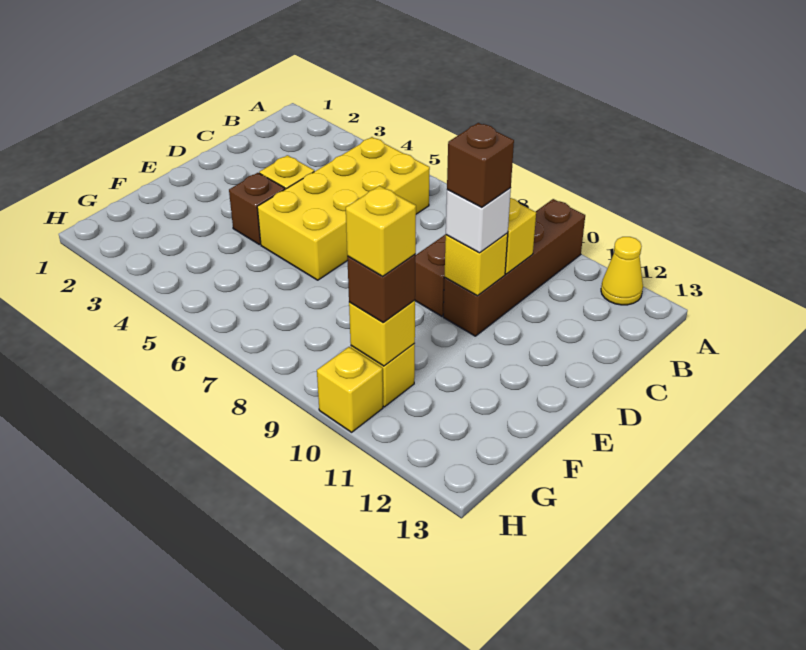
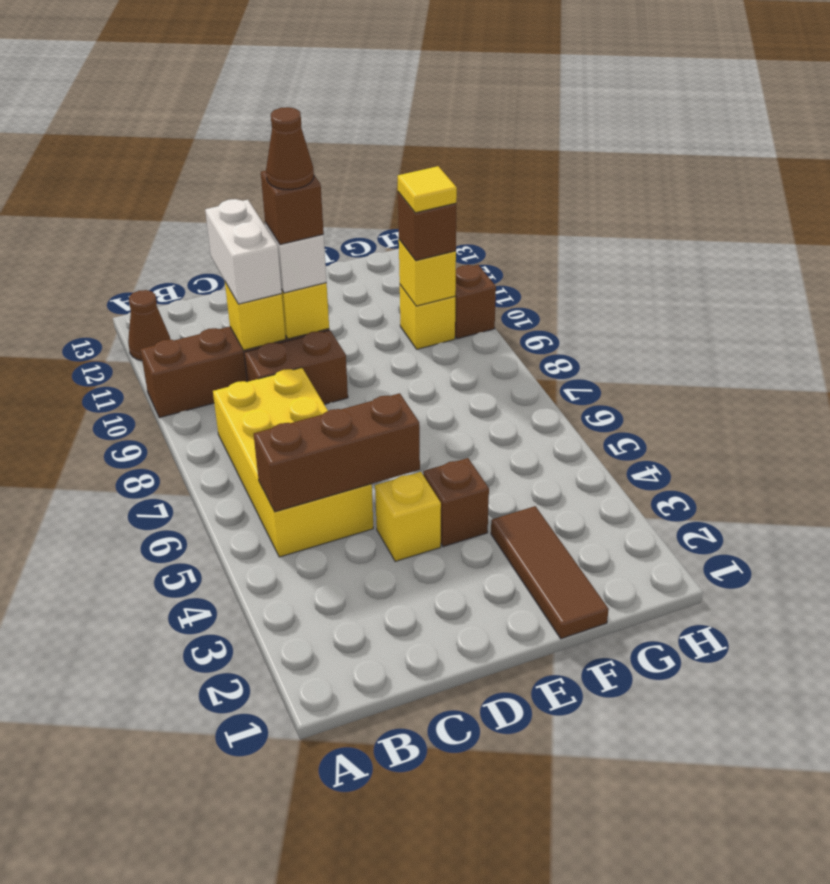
yellow cone A12 level 1 -> brown cone A12 level 1
yellow brick B5:E6 level 1 -> yellow brick B5:C8 level 1
none -> brown brick B5:D5 level 2
none -> white brick C10:C11 level 3
none -> brown cone D10 level 5
none -> brown tile F1:F3 level 1
yellow brick G10 level 4 -> yellow tile G10 level 4
yellow brick H10 level 1 -> brown brick H10 level 1

